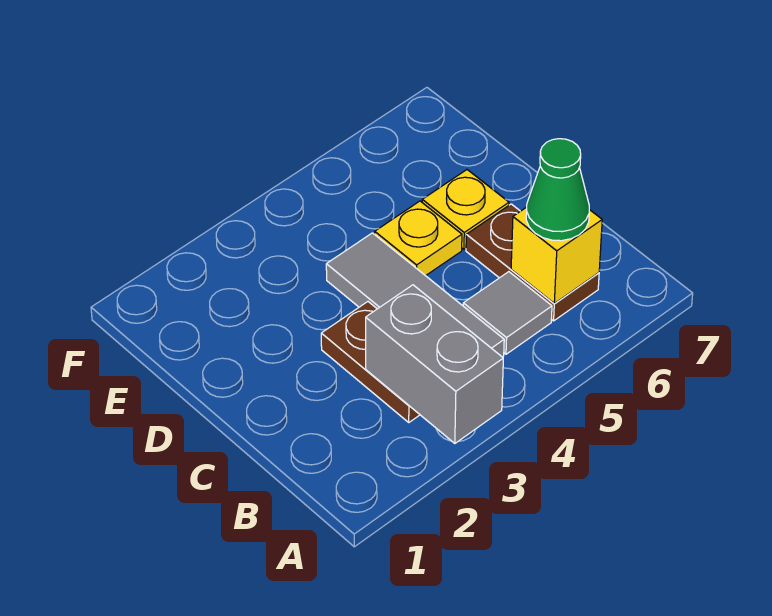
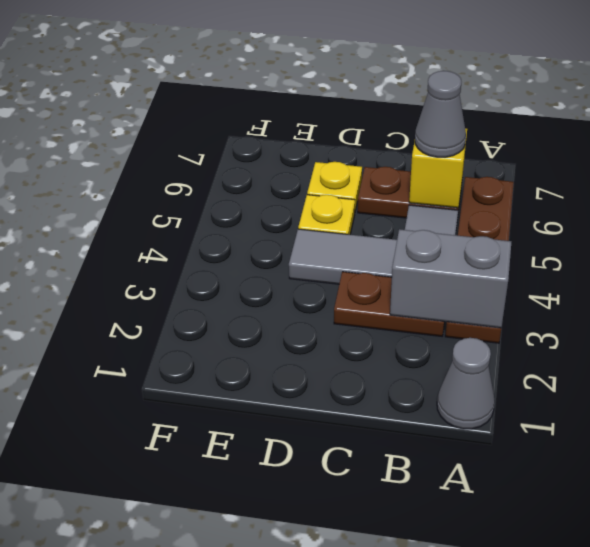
none -> grey cone A1 level 1
none -> brown plate A3:A6 level 1
green cone B6 level 3 -> grey cone B6 level 3

